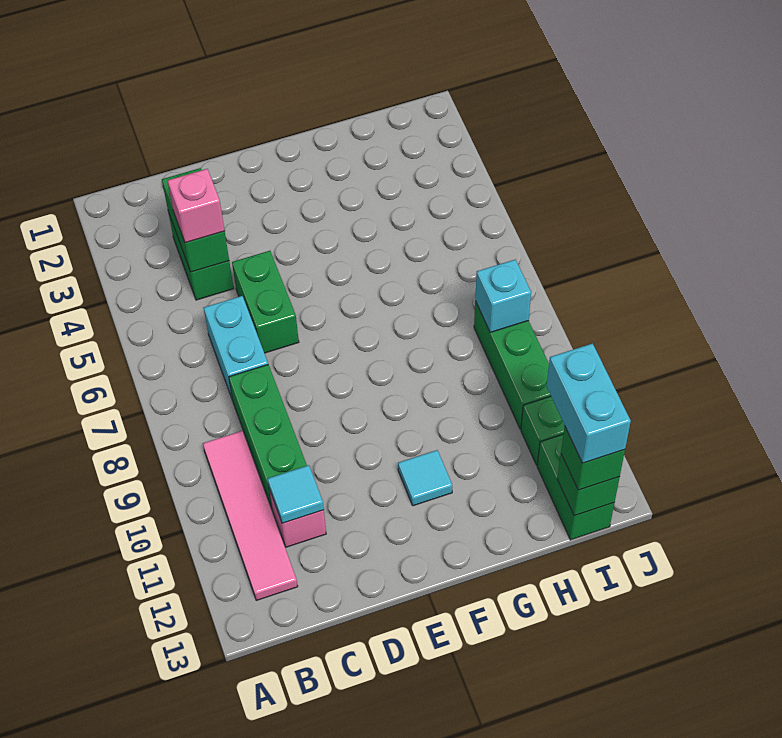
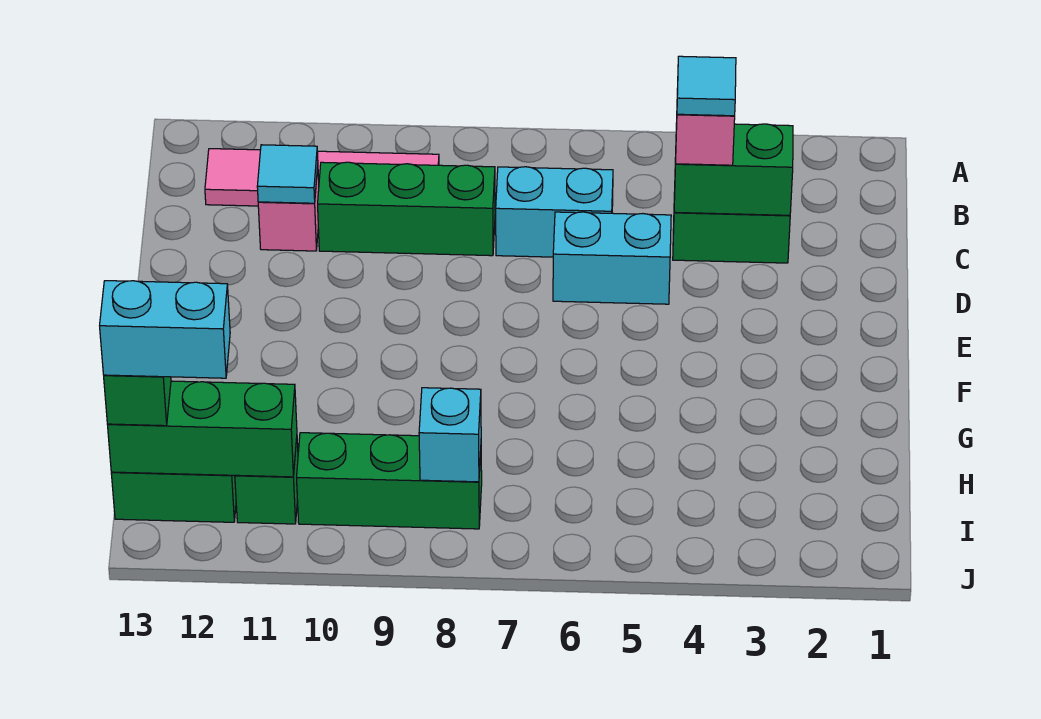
green brick D5:D6 level 1 -> cyan brick D5:D6 level 1
cyan tile F11 level 1 -> cyan tile C4 level 4
green brick I13 level 2 -> green brick I11:I13 level 2

